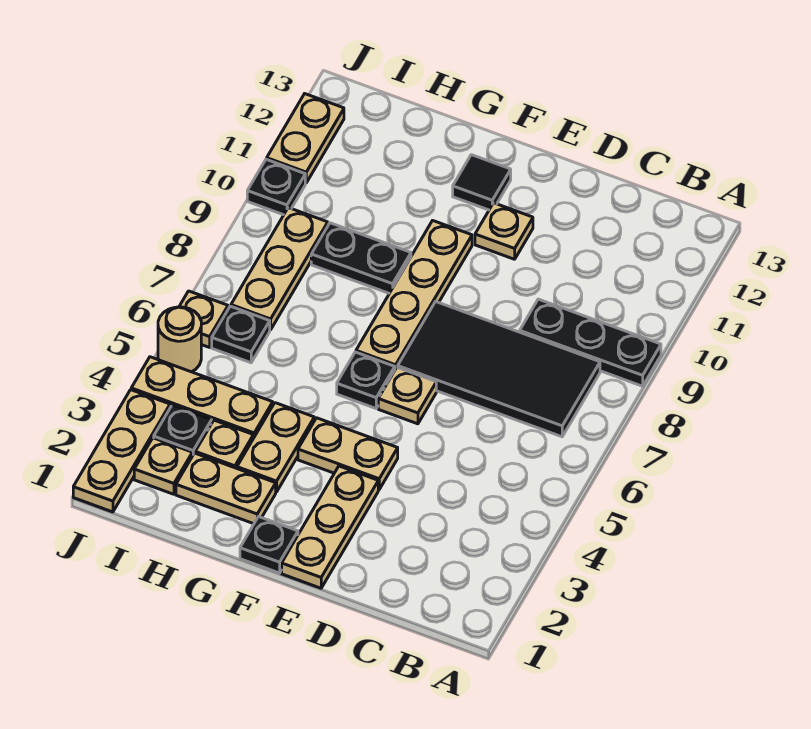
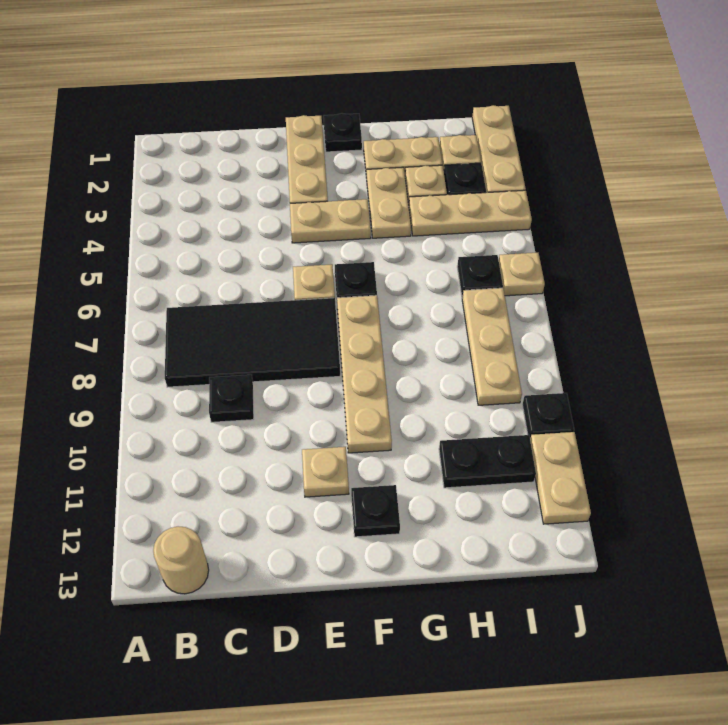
black plate A9:C9 level 1 -> black plate C9 level 1
black tile F12 level 1 -> black plate F12 level 1
black plate G9:H9 level 1 -> black plate H11:I11 level 1
tan round brick J5 level 1 -> tan round brick B13 level 1

